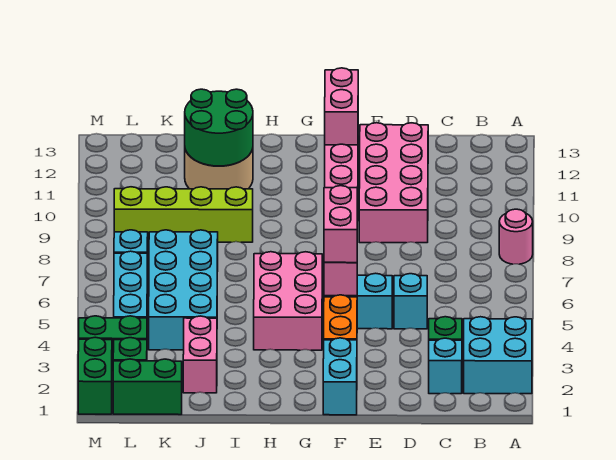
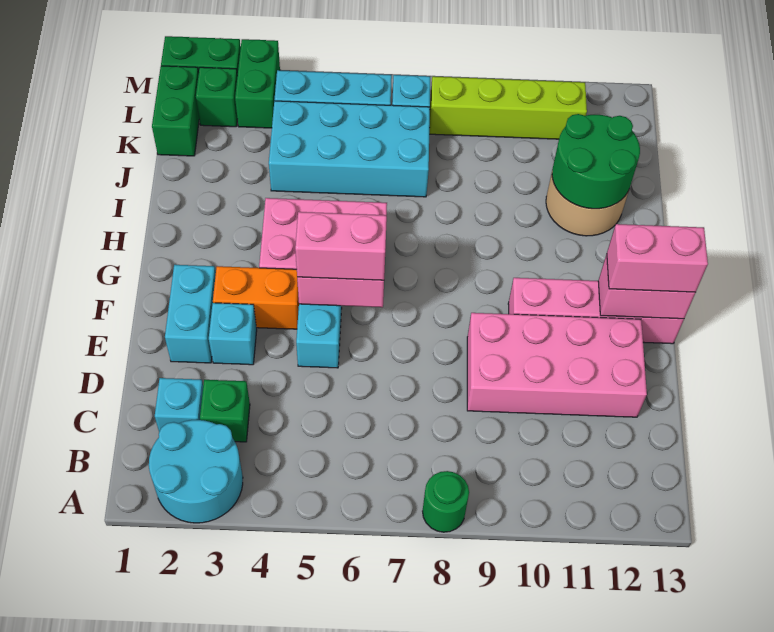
cyan brick A2:B3 level 1 -> cyan round brick A2:B3 level 1
pink round brick A8 level 1 -> green round brick A8 level 1
cyan brick D5 level 1 -> cyan brick E3 level 1
cyan brick F1:F2 level 1 -> cyan brick E2:F2 level 1
lime brick I9:L9 level 1 -> lime brick L8:L11 level 1
pink brick J2:J3 level 1 -> pink brick F12:F13 level 3

